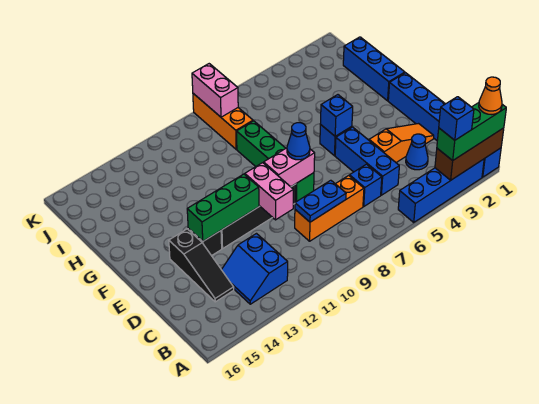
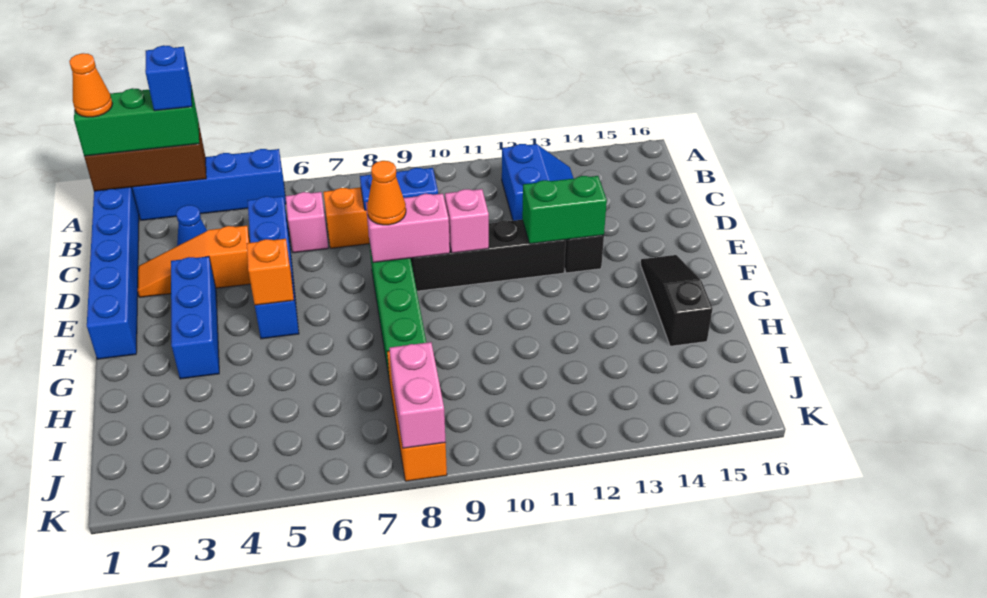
blue brick C6 level 1 -> pink brick C6 level 1
black slope C14:E14 level 1 top E -> black slope F15:H15 level 1 top H
pink brick D10:E10 level 2 -> pink brick E10 level 2
blue cone E8 level 3 -> orange cone E8 level 3
green brick E11:E13 level 2 -> green brick E12:E13 level 2
blue brick F5 level 2 -> orange brick F5 level 2
blue brick G1:I1 level 1 -> blue brick E3:G3 level 1

